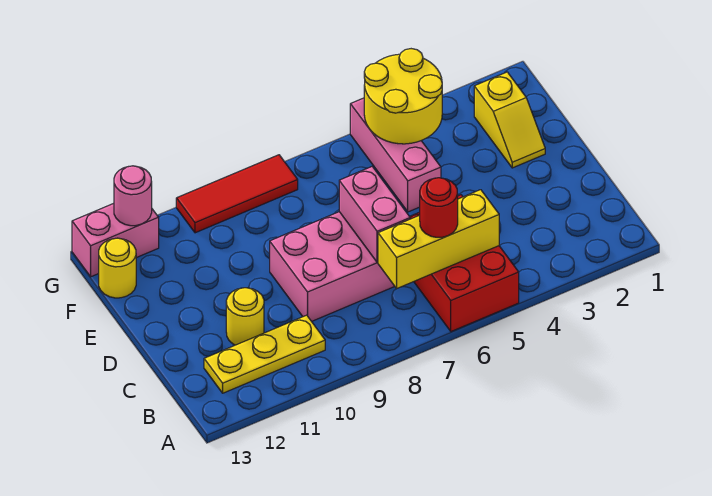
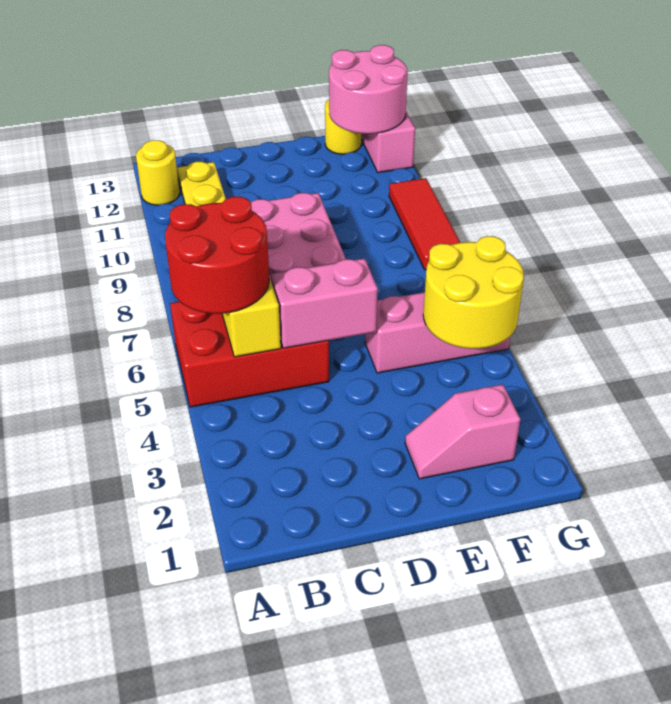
red round brick B6 level 3 -> red round brick A5:B6 level 3
pink brick C7:D7 level 2 -> pink brick C5:D5 level 2
yellow round brick C11 level 1 -> yellow round brick A12 level 1
yellow slope E2:F2 level 1 top F -> pink slope E2:F2 level 1 top F
pink round brick G12 level 2 -> pink round brick F12:G13 level 2

